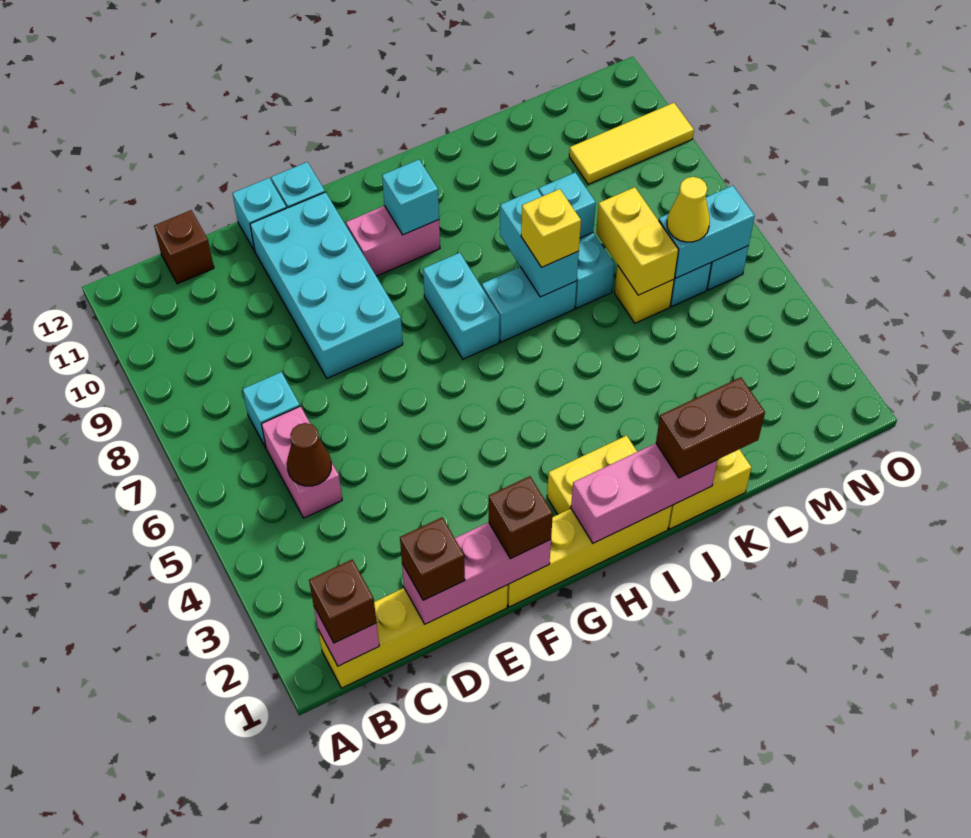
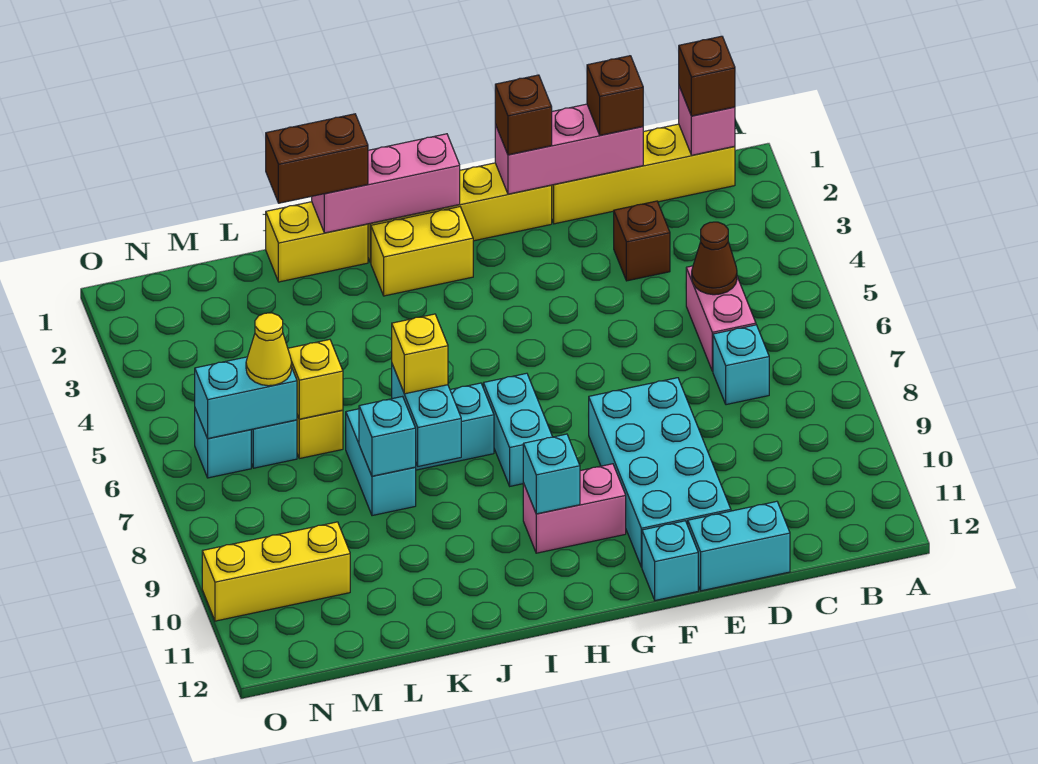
brown brick C12 level 1 -> brown brick D3 level 1
cyan brick E12 level 1 -> cyan brick D12:E12 level 1
yellow brick L6:L7 level 2 -> yellow brick L6 level 2
yellow tile M10:O10 level 1 -> yellow brick M10:O10 level 1

